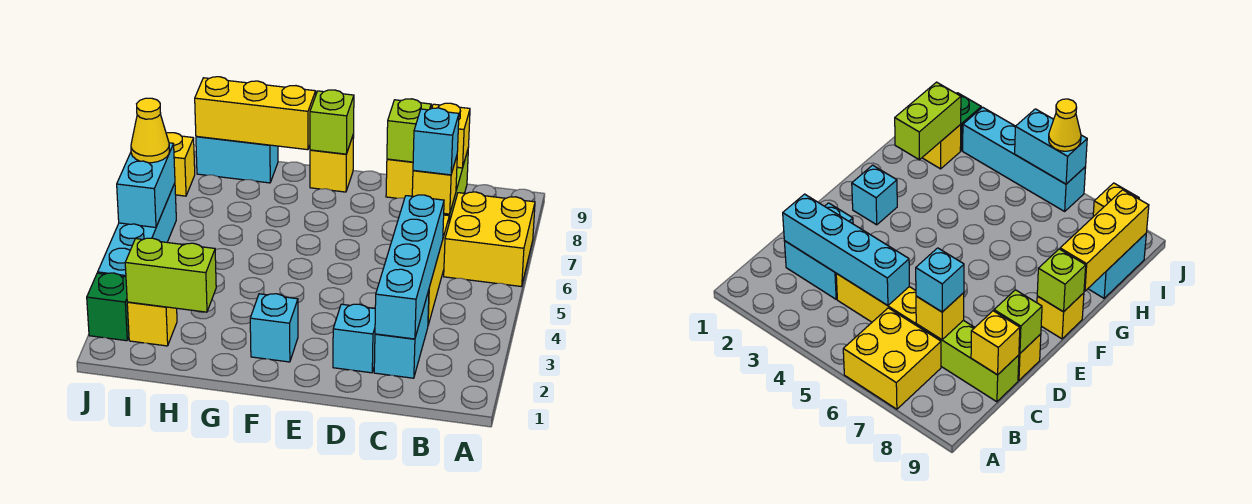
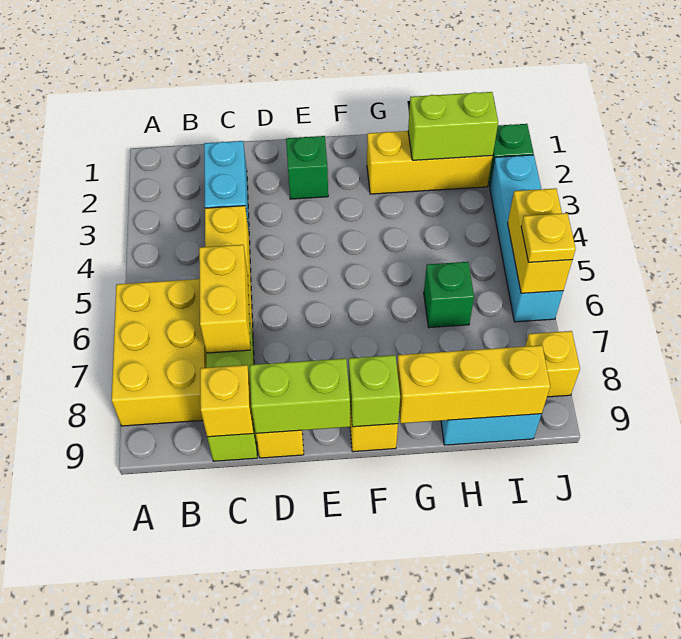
yellow brick A6:B7 level 1 -> yellow brick A6:B8 level 1
cyan brick C2:C5 level 2 -> none
yellow brick C7 level 2 -> yellow brick C6:C7 level 2
cyan brick C7 level 3 -> none
cyan brick D2 level 1 -> none
lime brick D9 level 2 -> lime brick D9:E9 level 2
none -> green brick E2 level 1
cyan brick F2 level 1 -> none
none -> green brick H6 level 1
yellow brick I2 level 1 -> yellow brick G2:I2 level 1
cyan brick J5:J6 level 2 -> yellow brick J5:J6 level 2
yellow cone J6 level 3 -> yellow plate J6 level 3

